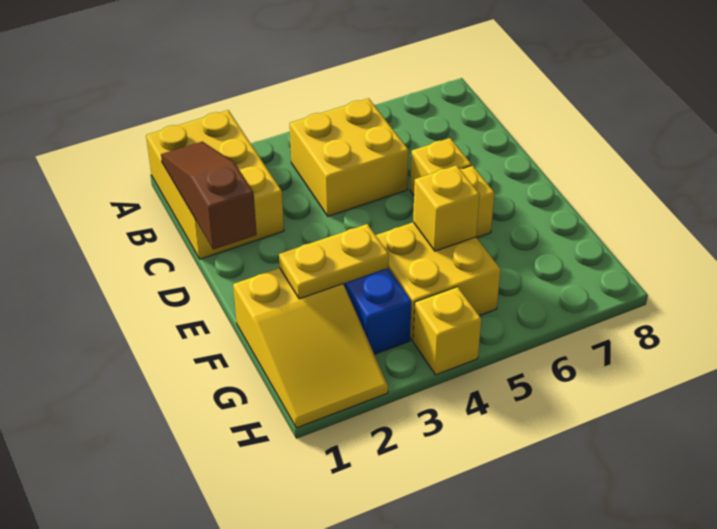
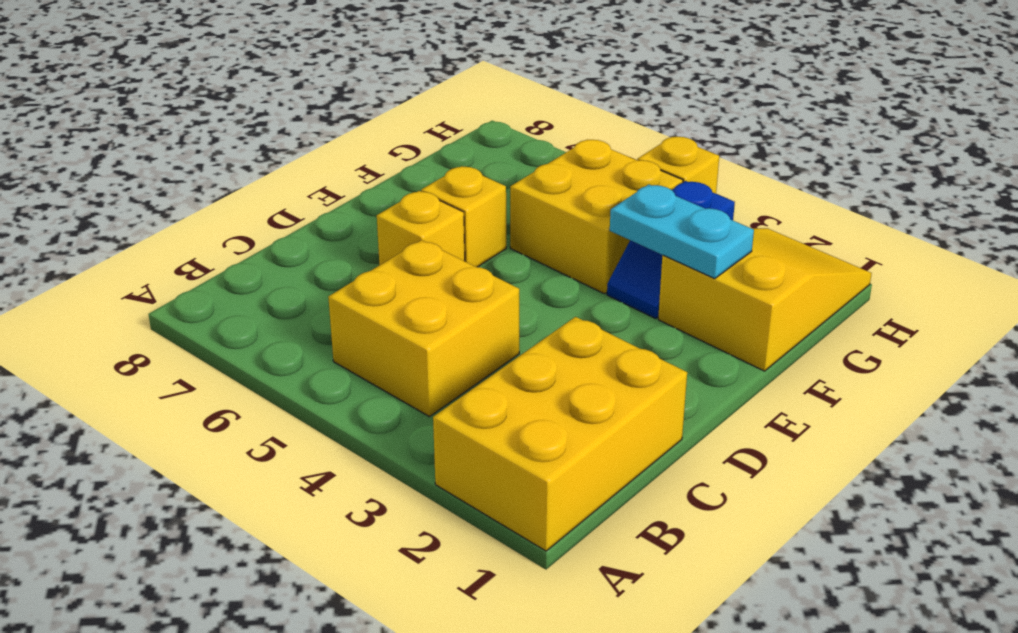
brown slope B1:D1 level 2 top D -> none
yellow plate F2:F3 level 2 -> cyan plate F2:F3 level 2
yellow brick F5 level 2 -> none

